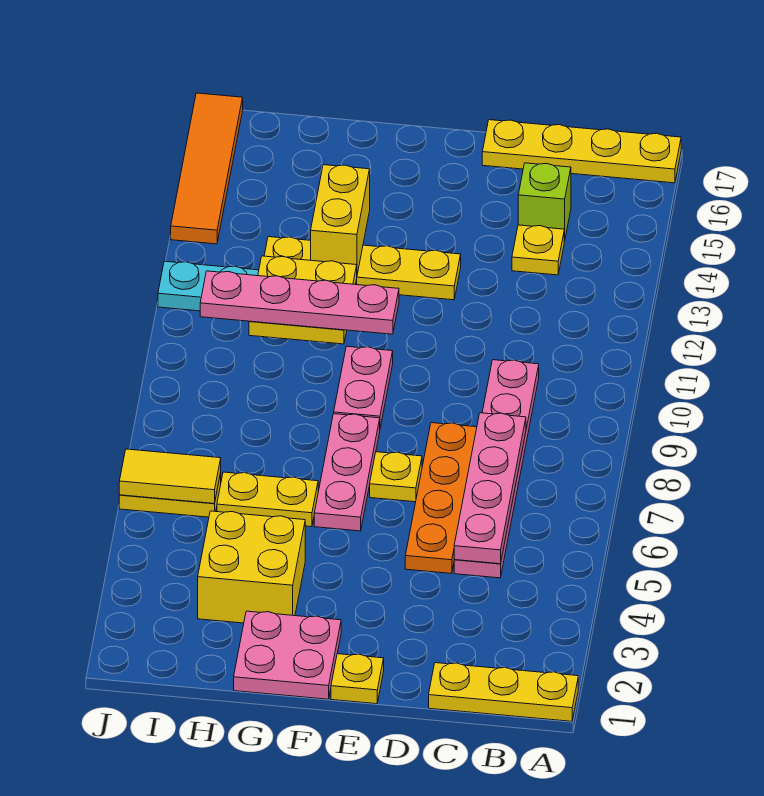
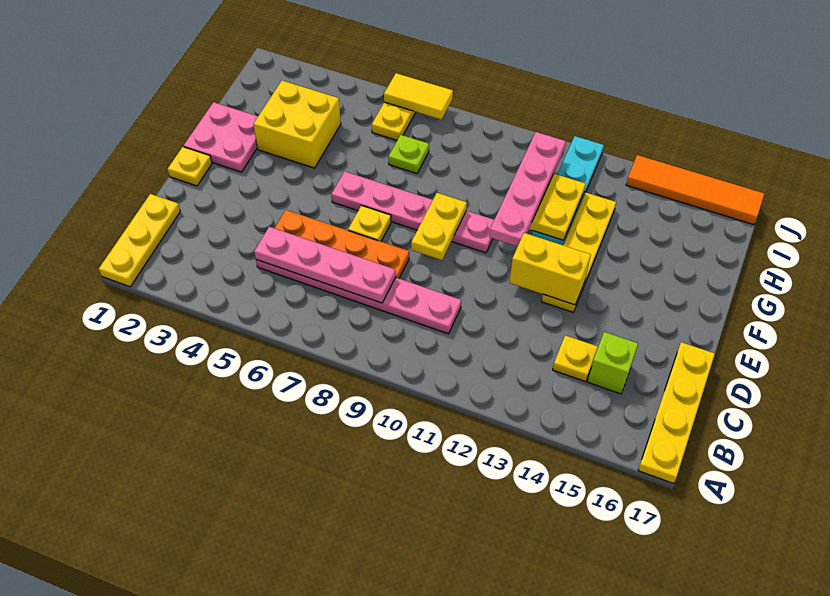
yellow plate G6:H6 level 1 -> yellow plate E9:F9 level 2
yellow brick G13:G14 level 2 -> yellow brick E12:E13 level 2
none -> lime plate H7 level 1
yellow tile I6:J6 level 2 -> yellow tile J6:J7 level 2

